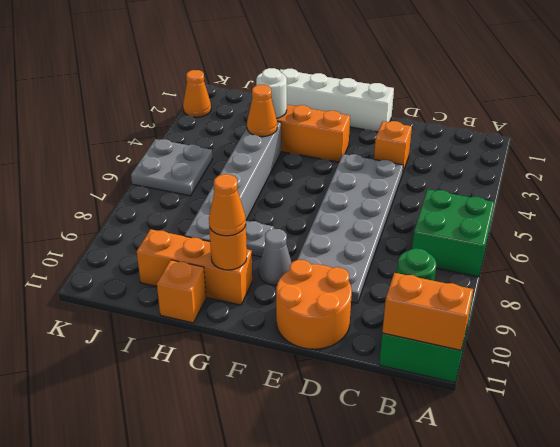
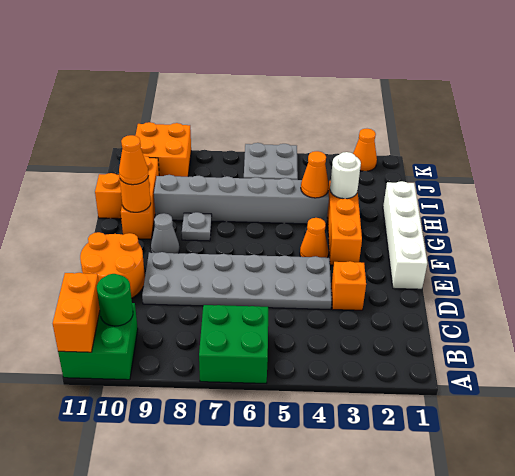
none -> orange cone F4 level 1
none -> orange brick J9:K10 level 1

